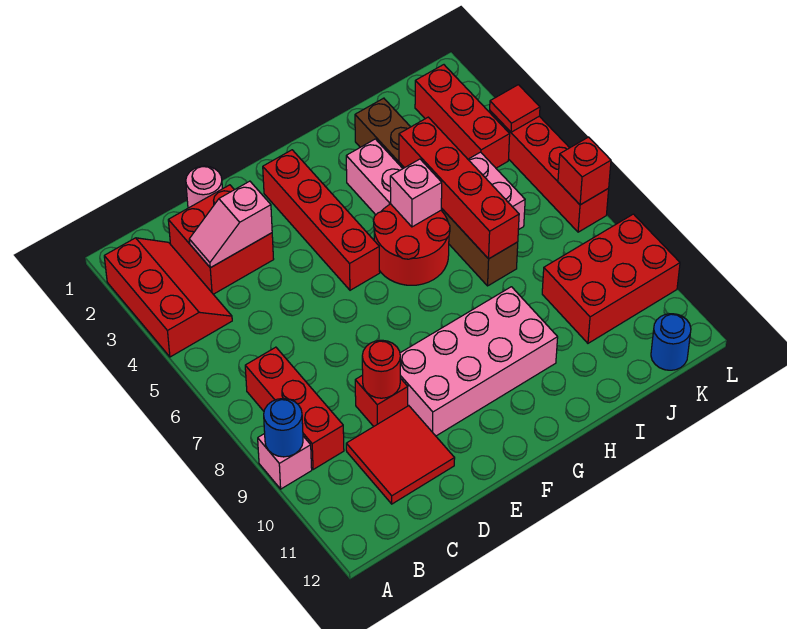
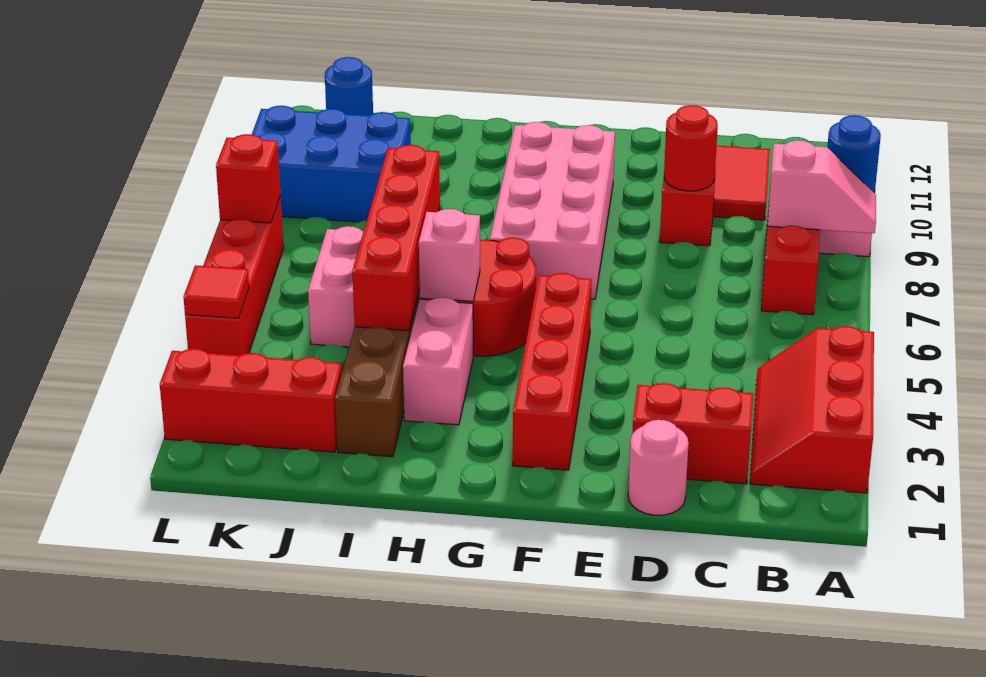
red brick C2:D3 level 1 -> red brick C2:D2 level 1
pink slope C3:D3 level 2 top D -> pink slope A8:B8 level 2 top B
pink brick E9:H10 level 1 -> pink brick F7:G10 level 1
red brick J9:L10 level 1 -> blue brick J9:L10 level 1
red brick K2:K4 level 1 -> red brick J2:L2 level 1

